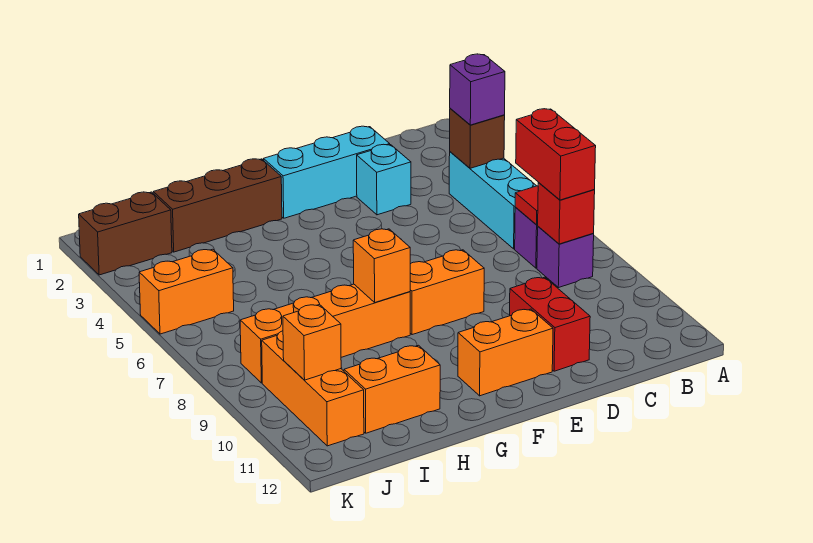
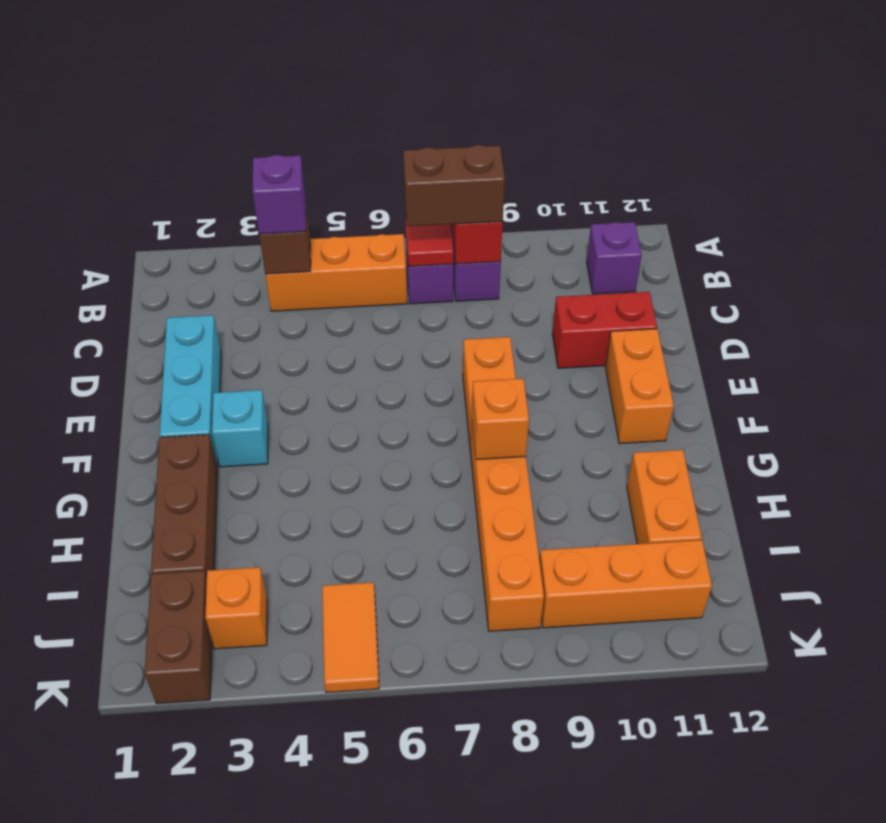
cyan brick B4:B6 level 1 -> orange brick B4:B6 level 1
red brick B7:B8 level 3 -> brown brick B7:B8 level 3
none -> purple brick B11 level 1
cyan brick D3 level 1 -> cyan brick F3 level 1
orange brick J5:K5 level 1 -> orange tile J5:K5 level 1
orange brick J10 level 2 -> orange brick J3 level 1

